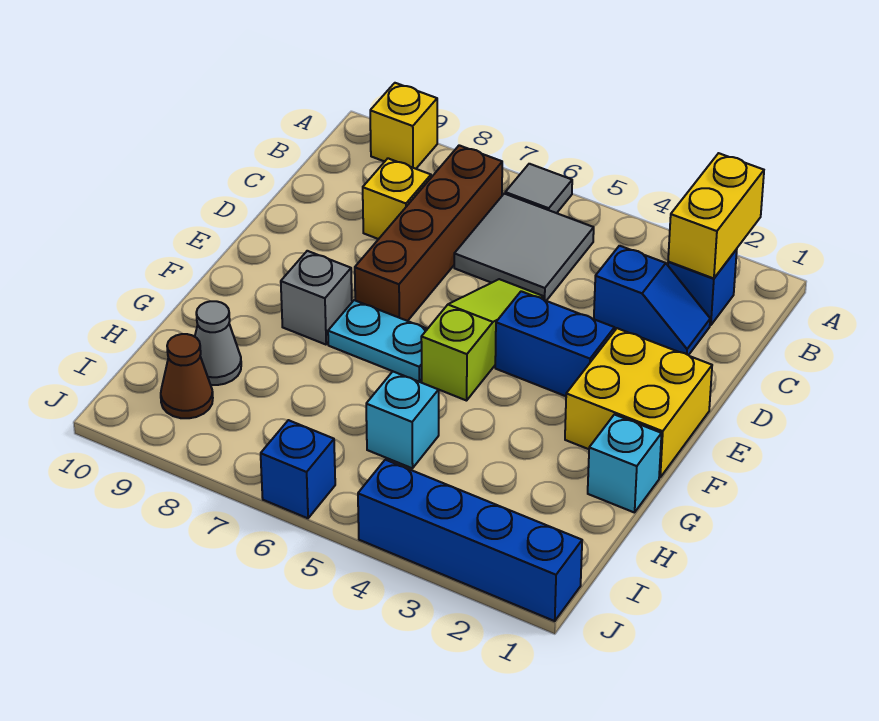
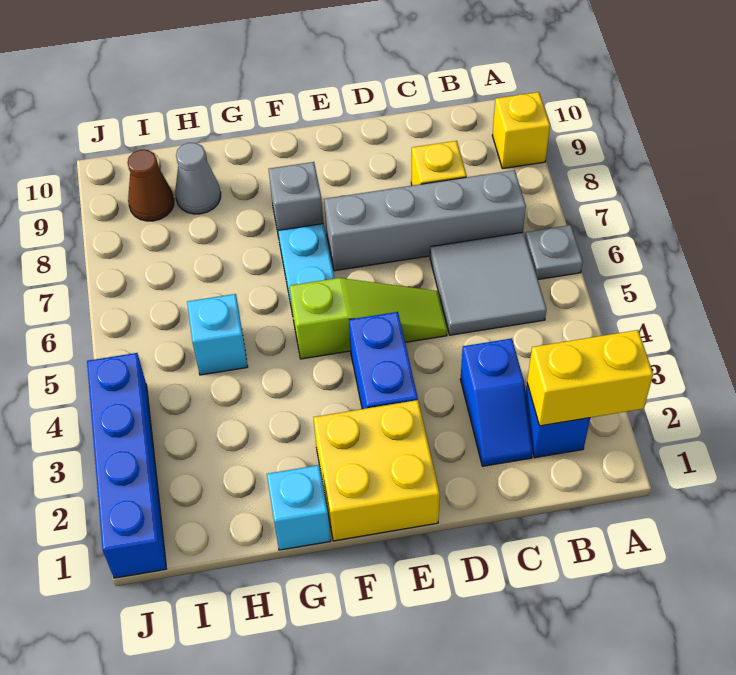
grey tile A6 level 1 -> grey plate A6 level 1
brown brick B7:E7 level 1 -> grey brick B7:E7 level 1
blue brick J6 level 1 -> none

